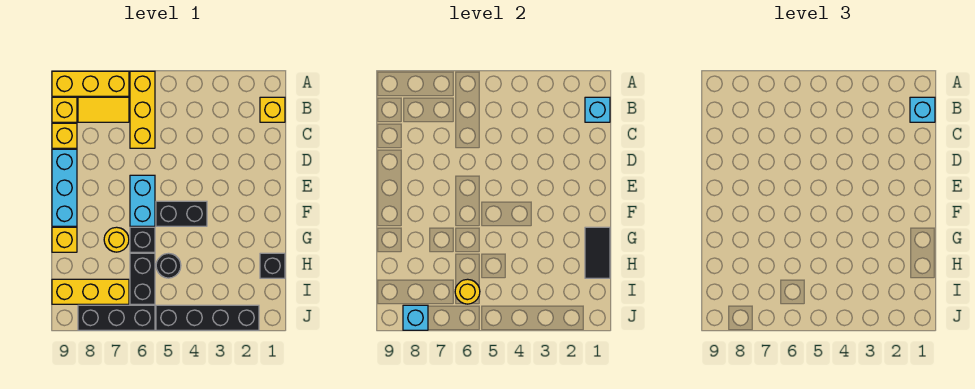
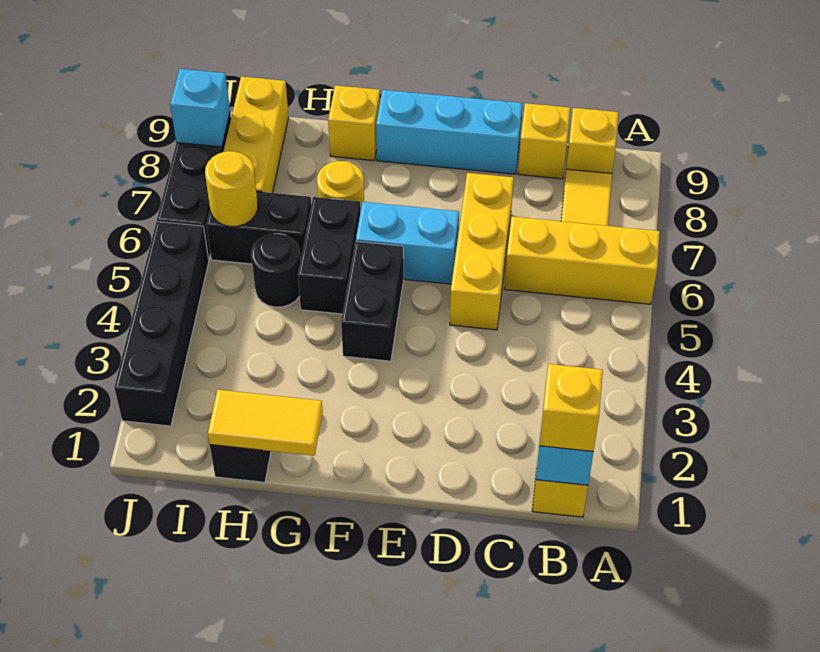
yellow brick A7:A9 level 1 -> yellow brick D5:D7 level 1
cyan brick B1 level 3 -> yellow brick B1 level 3
black tile G1:H1 level 2 -> yellow tile G1:H1 level 2
black brick G6 level 1 -> black brick G5:G6 level 1

